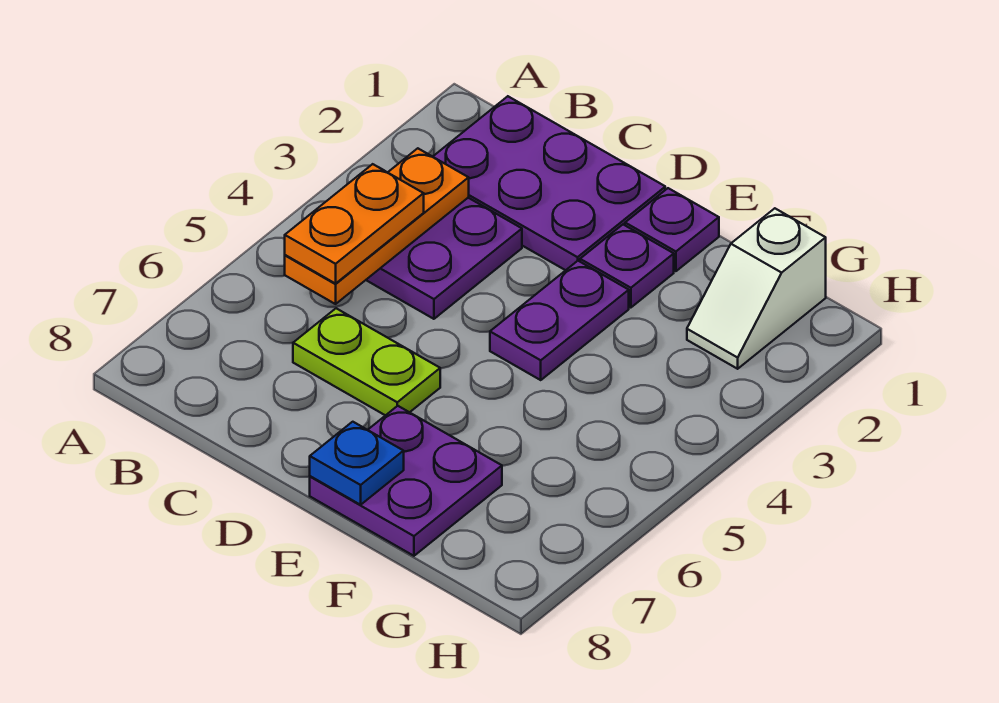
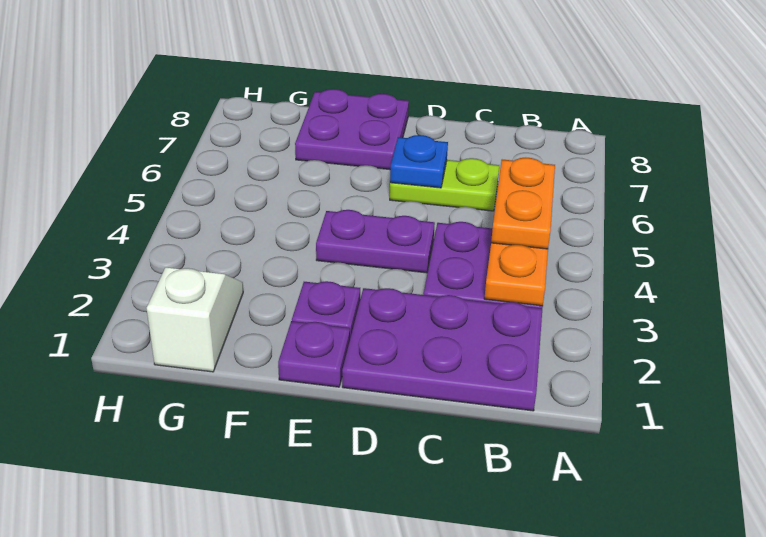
purple plate E3:E4 level 1 -> purple plate D4:E4 level 1
blue plate E8 level 2 -> blue plate D6 level 2

